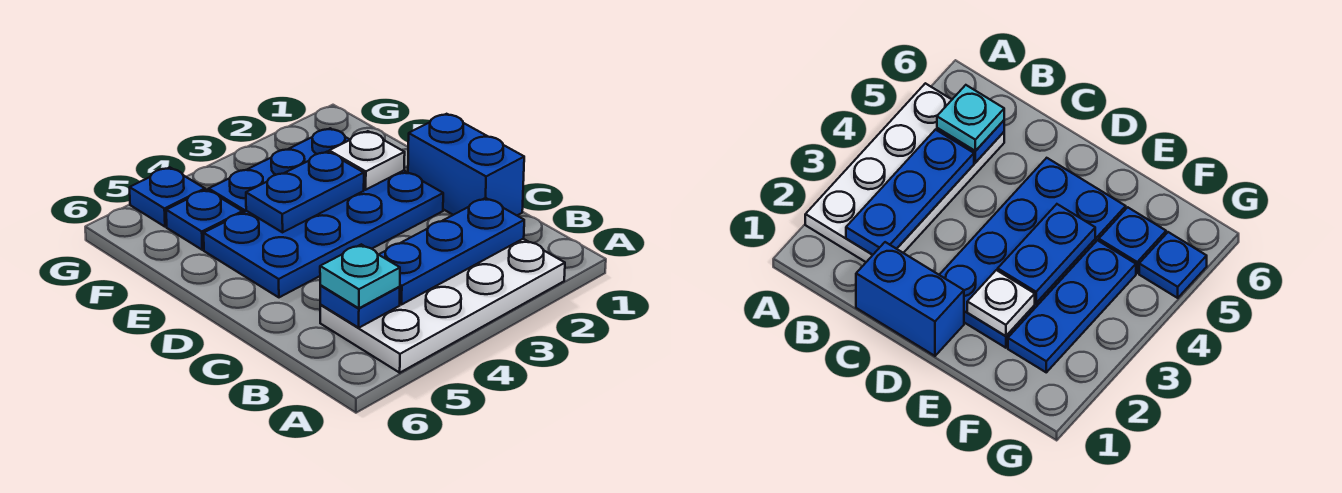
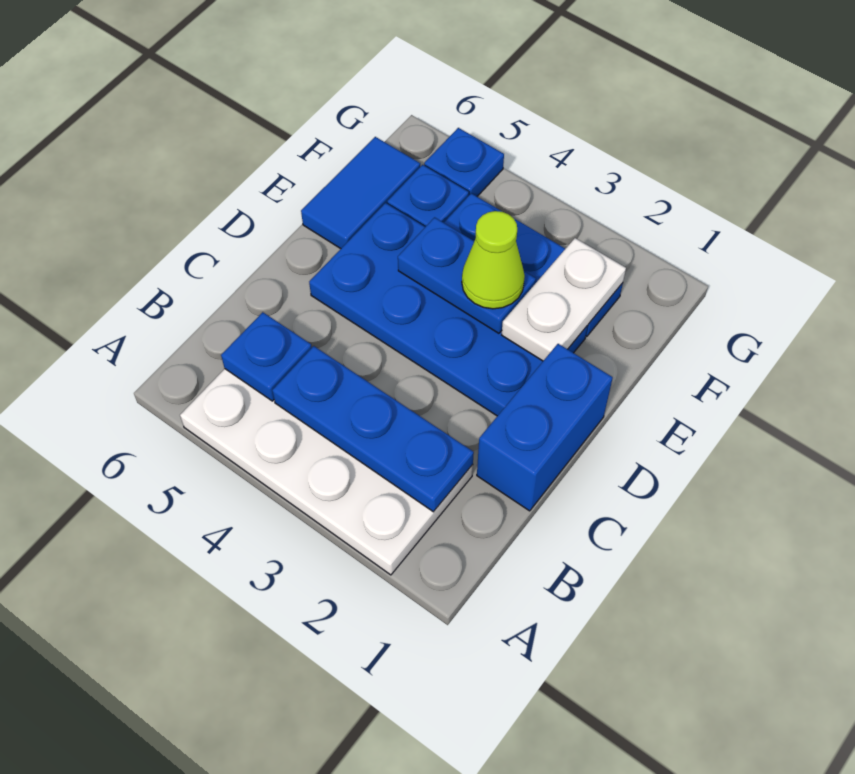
cyan plate B5 level 3 -> none
white plate E2 level 2 -> white plate E2:F2 level 2
none -> lime cone E3 level 3
none -> blue tile E6:F6 level 1

